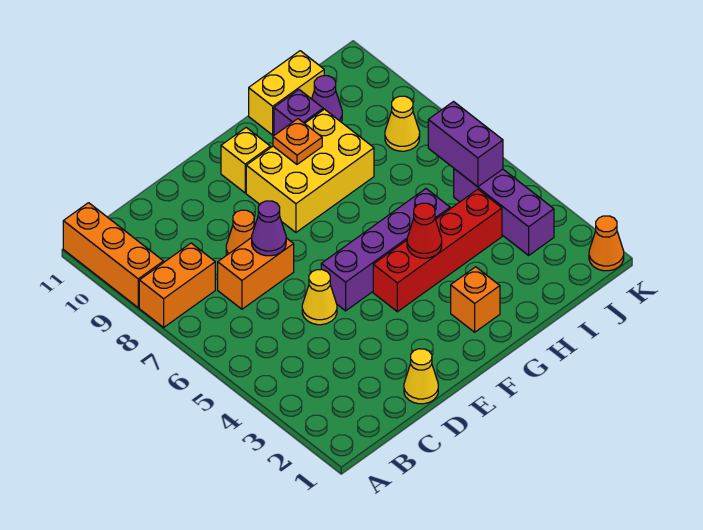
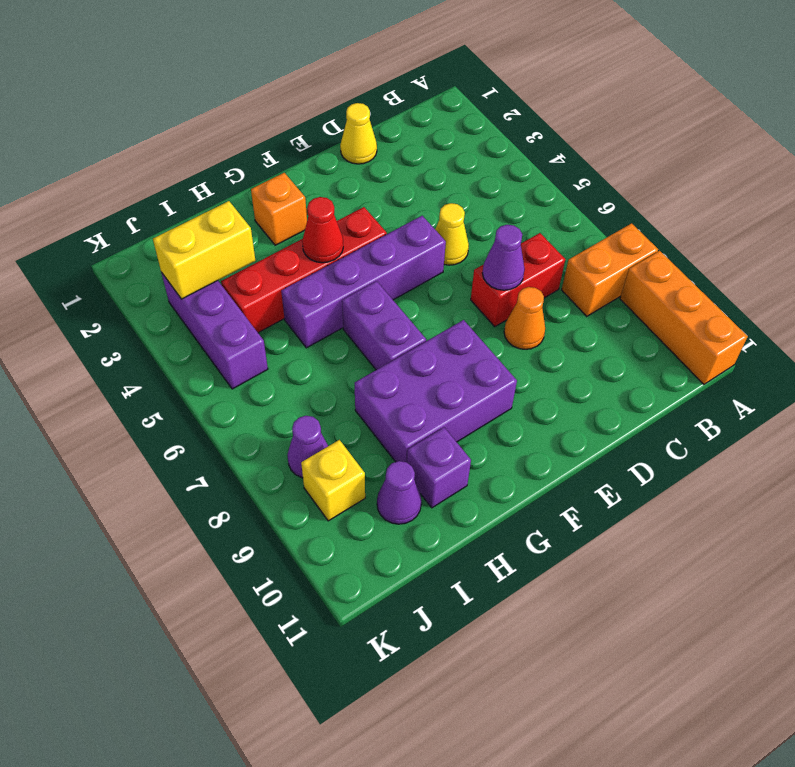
orange brick C7:D7 level 1 -> red brick C7:D7 level 1
yellow brick F8:H9 level 1 -> purple brick F8:H9 level 1
yellow brick F10 level 1 -> yellow brick J9 level 1
orange plate G9 level 2 -> none
yellow brick H11:I11 level 1 -> yellow brick I3:J3 level 2
purple brick J5:J6 level 2 -> purple brick G6:G7 level 1
yellow cone J8 level 1 -> purple cone J8 level 1
orange cone K1 level 1 -> none

